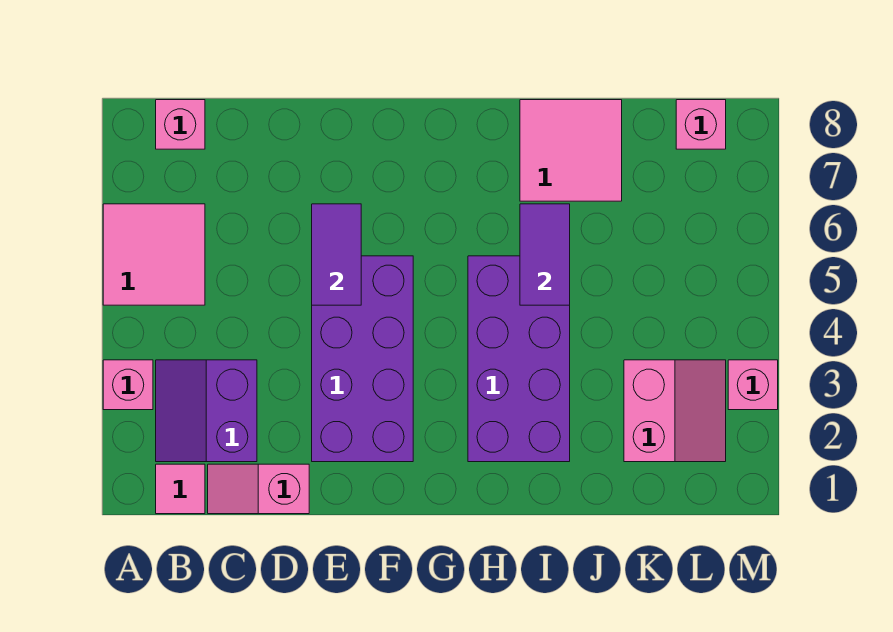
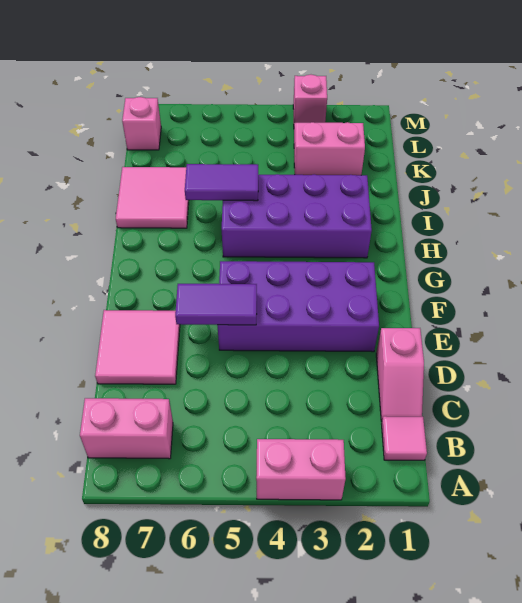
pink brick A3 level 1 -> pink brick A3:A4 level 1
pink tile A5:B6 level 1 -> pink tile D7:E8 level 1
purple slope B2:C3 level 1 top C -> none
pink brick B8 level 1 -> pink brick B7:B8 level 1

